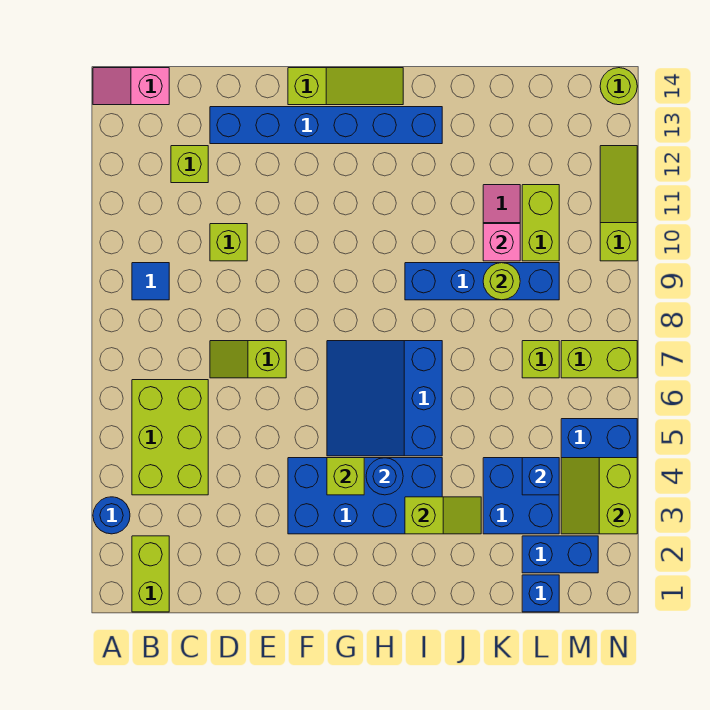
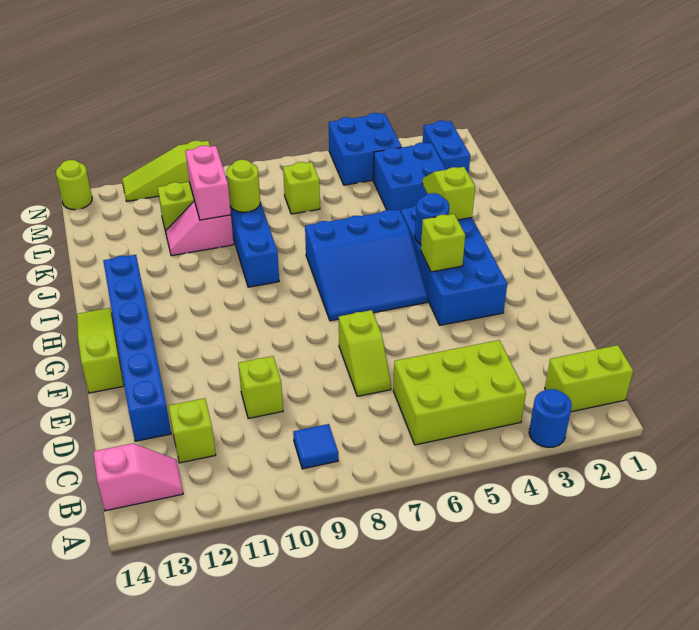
pink slope A14:B14 level 1 top B -> pink slope B13:B14 level 1 top 14
pink brick K10 level 2 -> pink brick K10:L10 level 2
blue brick L1 level 1 -> none
blue brick L4 level 2 -> none
lime slope M3:N4 level 2 top N -> none
lime brick M7:N7 level 1 -> none

